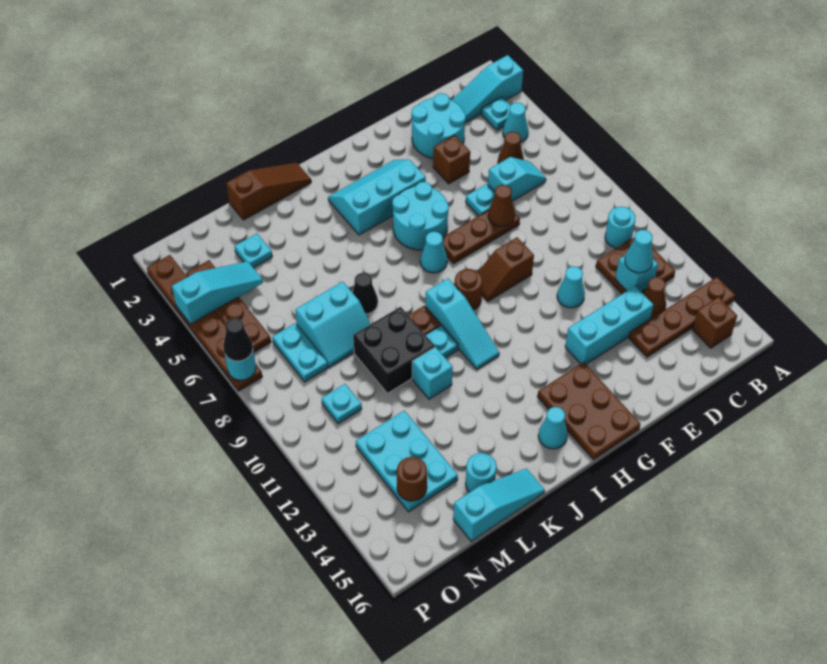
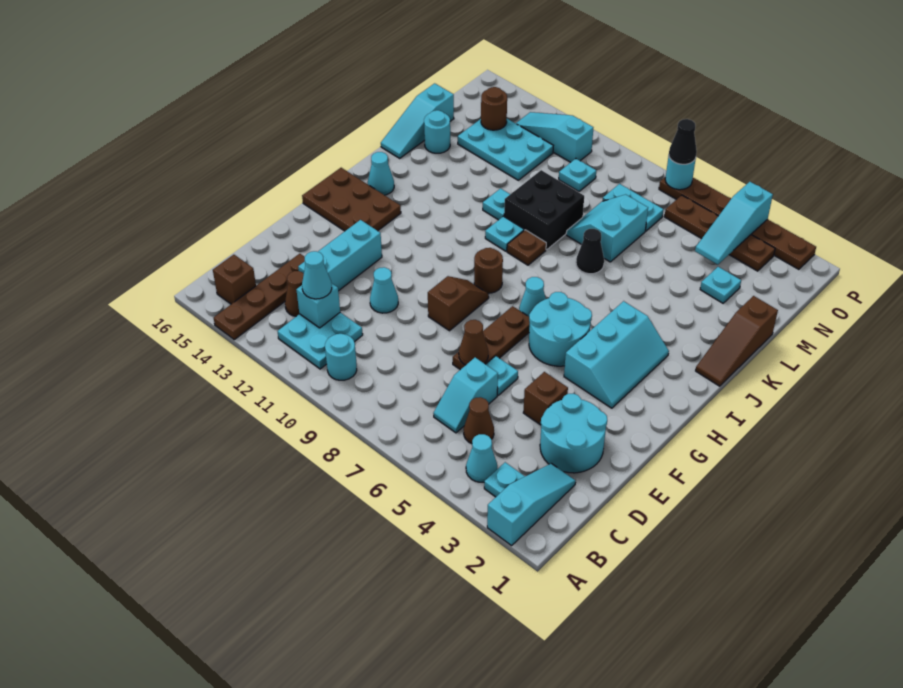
brown plate B11:C12 level 1 -> cyan plate B11:C12 level 1
cyan slope I9:I11 level 1 top 9 -> cyan slope O11:O13 level 1 top 11
cyan brick K11 level 1 -> cyan plate K11 level 1

